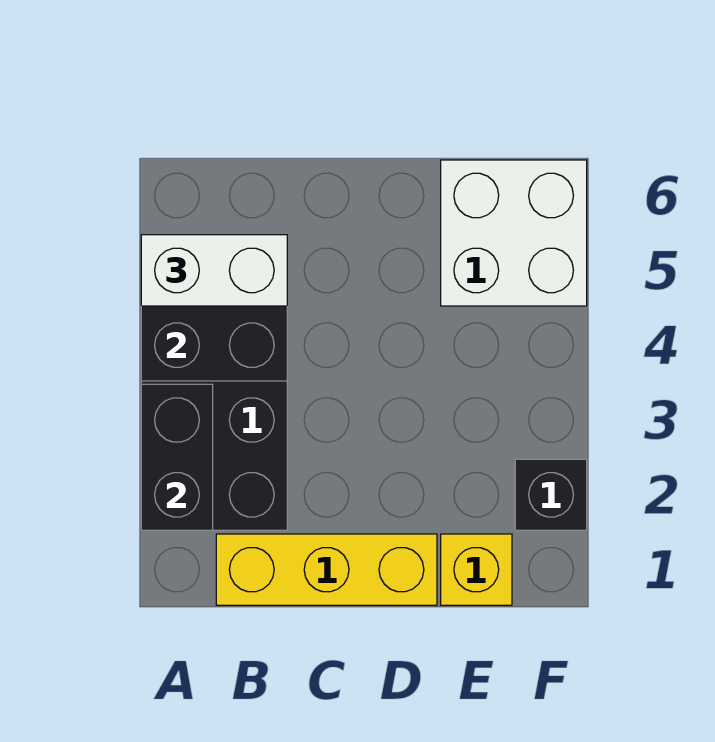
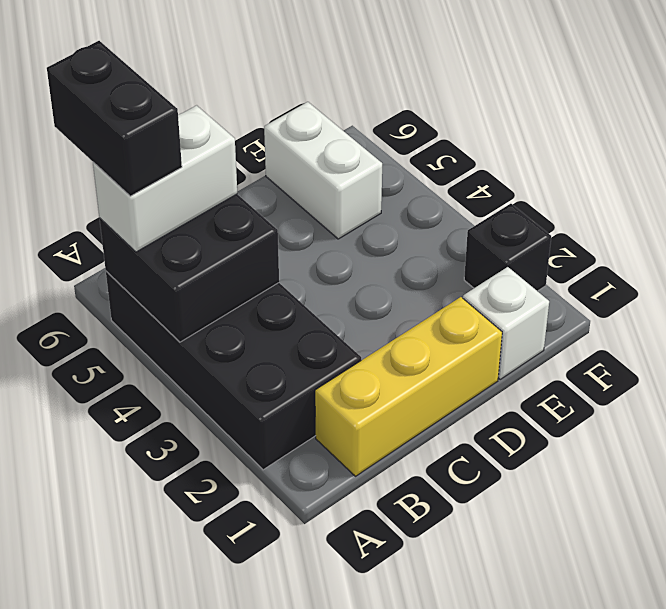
black brick A2:A3 level 2 -> black brick A5:A6 level 4
yellow brick E1 level 1 -> white brick E1 level 1
white brick E5:F6 level 1 -> white brick E5:E6 level 1

